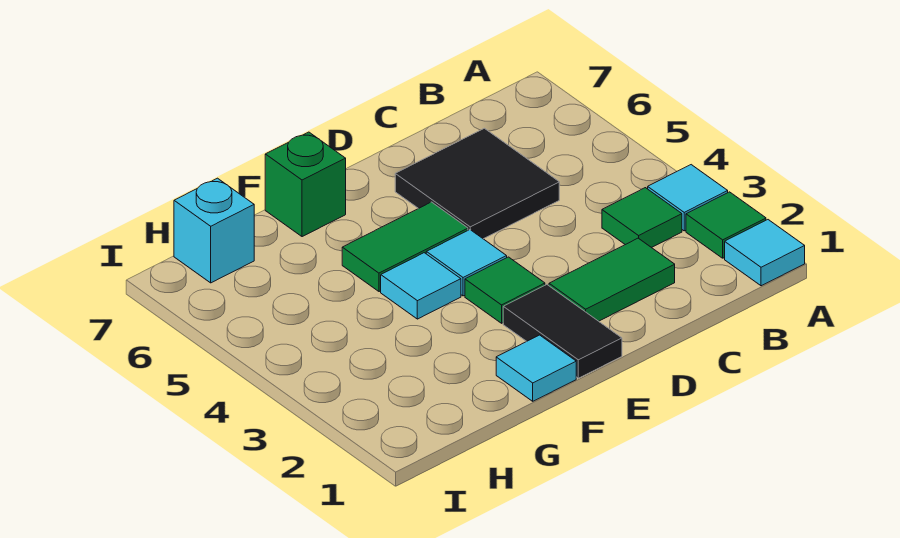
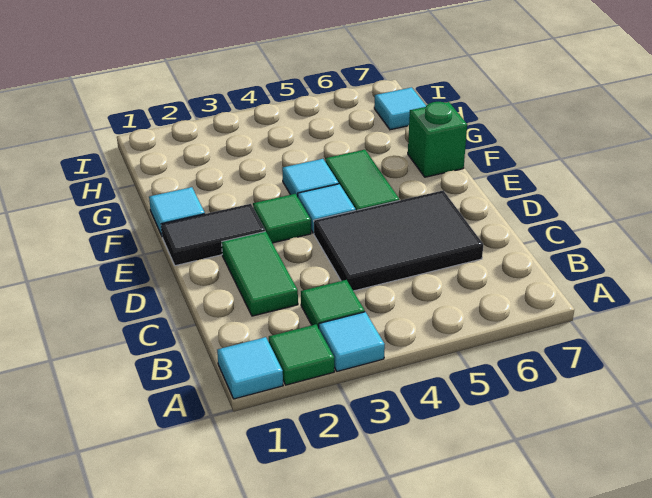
black tile C5:D6 level 1 -> black tile C4:D6 level 1
cyan brick H7 level 1 -> cyan tile H7 level 1

